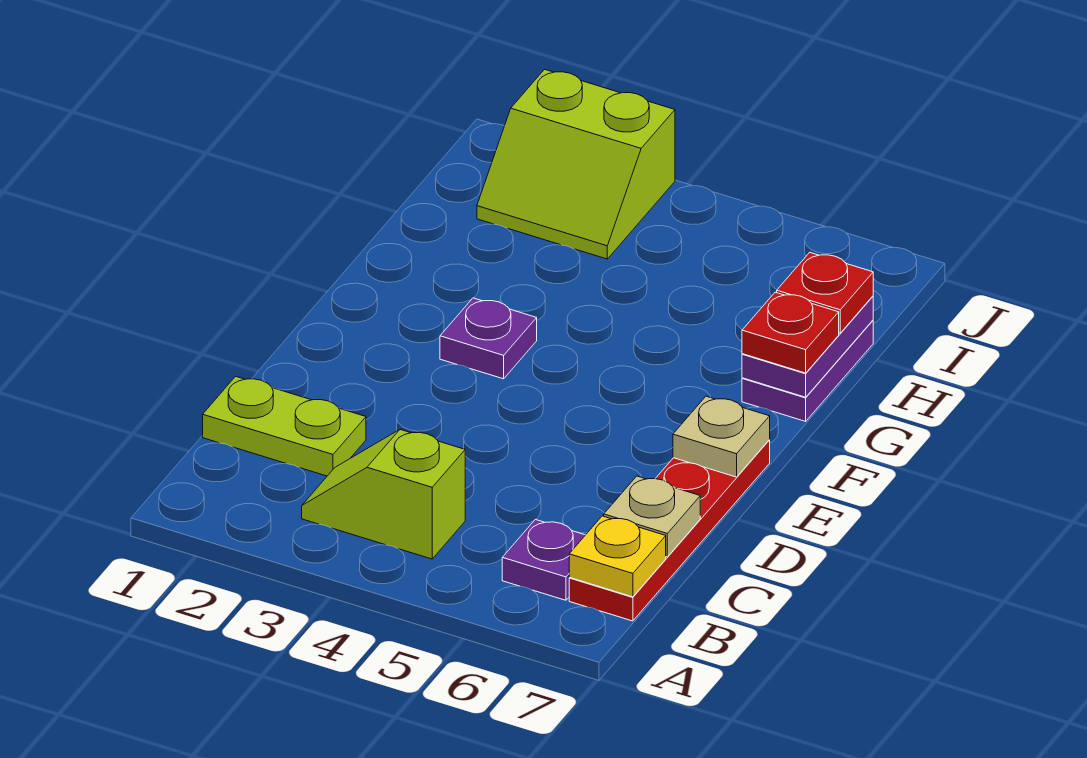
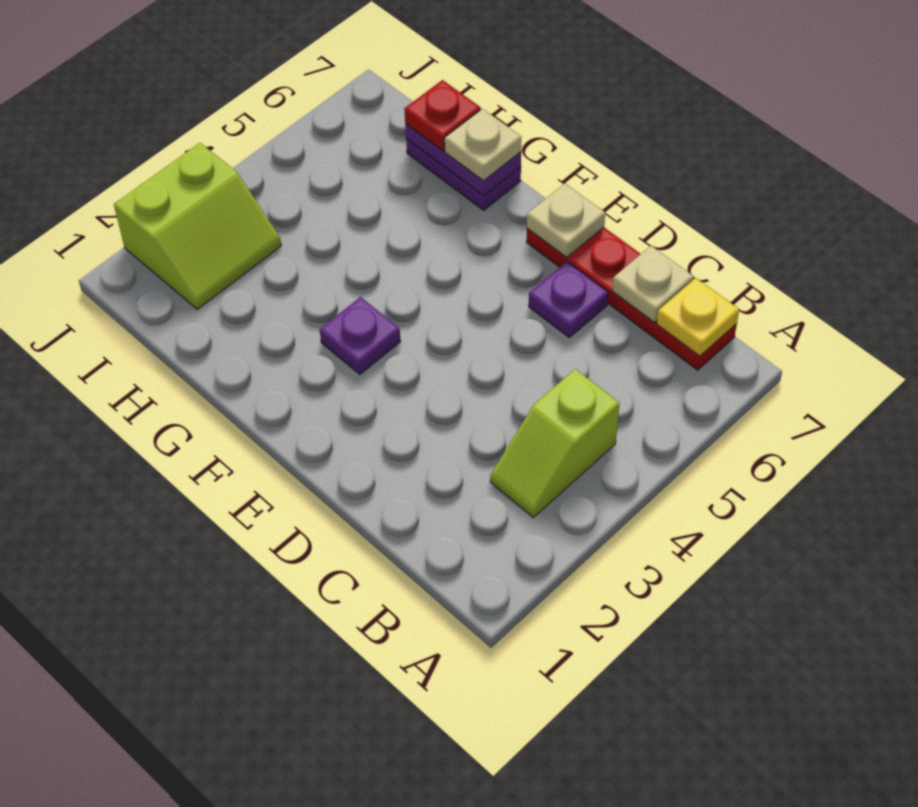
purple plate B6 level 1 -> purple plate D6 level 1
lime plate C1:C2 level 1 -> none
red plate G7 level 3 -> tan plate G7 level 3

